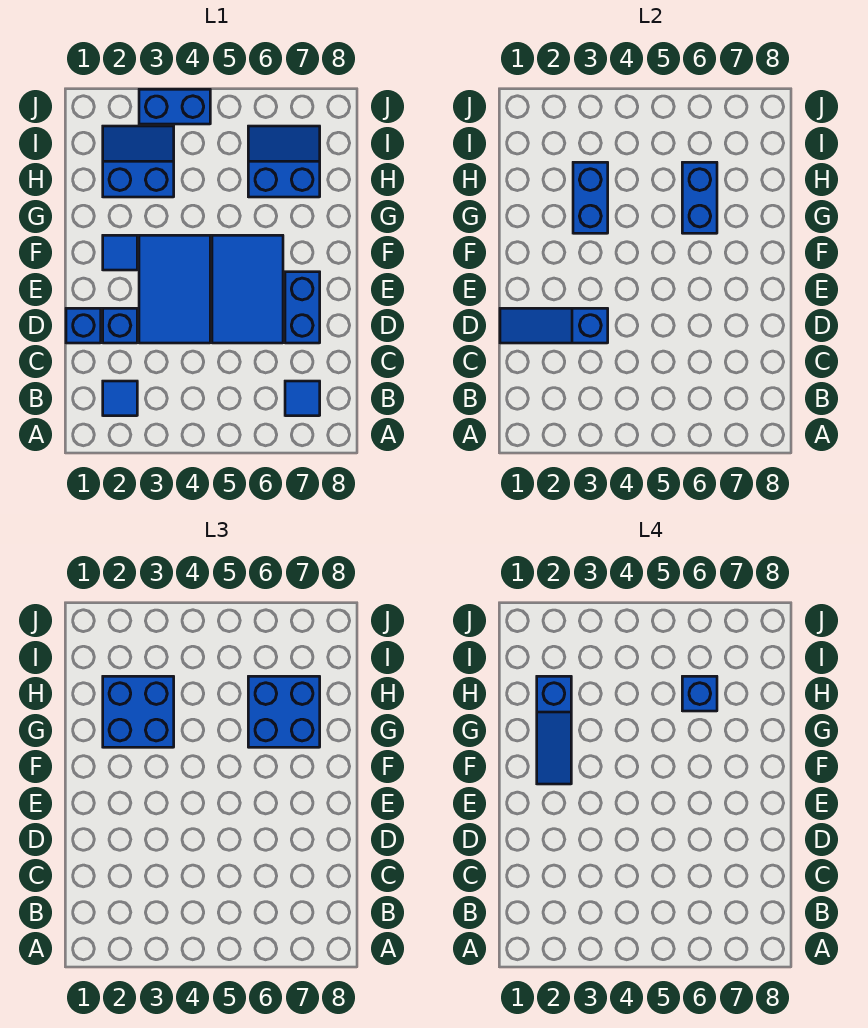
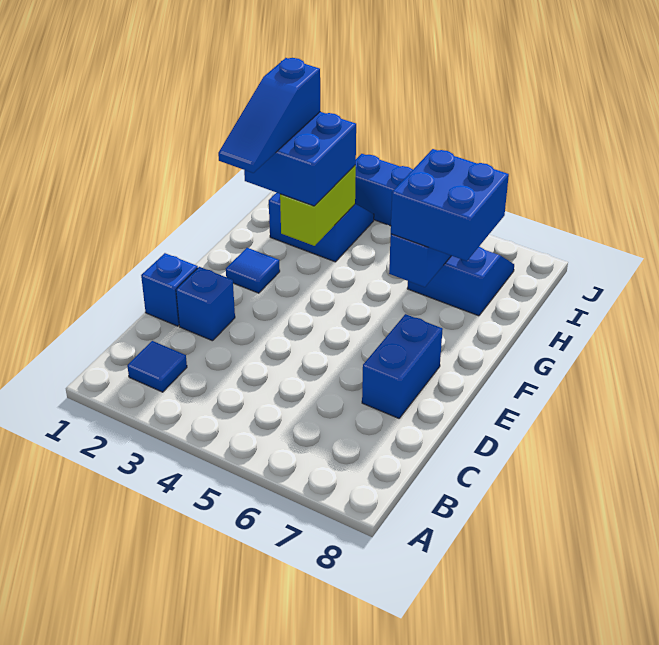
blue tile B7 level 1 -> none
blue slope D1:D3 level 2 top 3 -> none
blue tile D3:F4 level 1 -> none
blue tile D5:F6 level 1 -> none
blue brick G3:H3 level 2 -> lime brick G3:H3 level 2
blue brick H6 level 4 -> none

